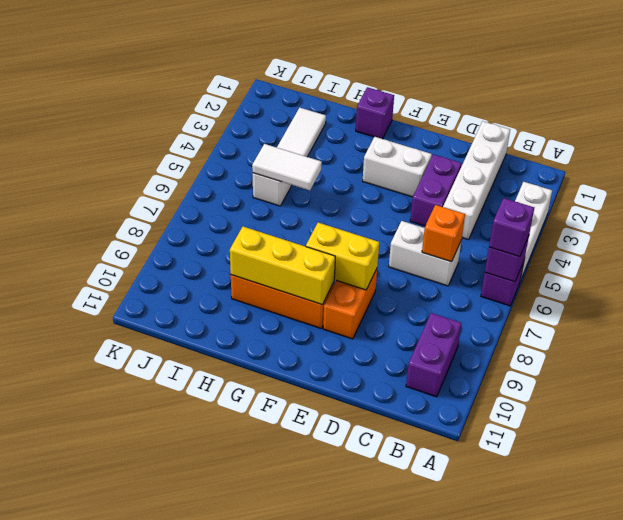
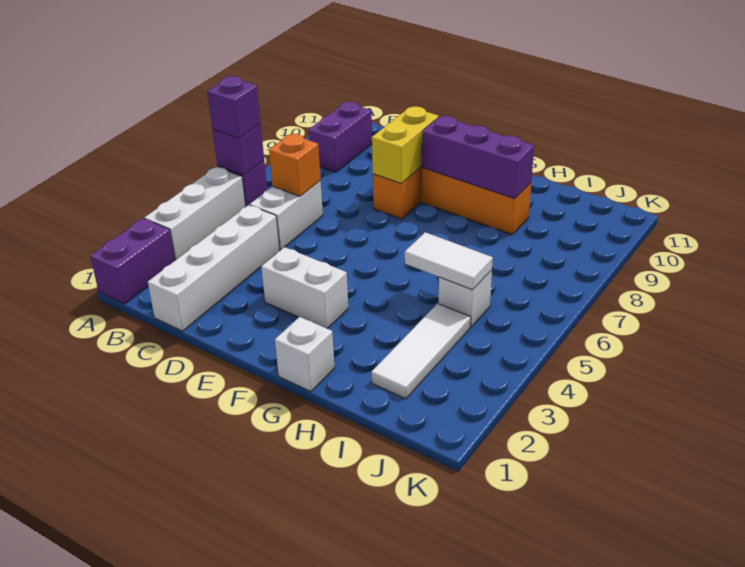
white brick C6:D6 level 1 -> white brick C5:C6 level 1
purple brick D3:D4 level 1 -> purple brick A1:A2 level 1
yellow brick E8:F8 level 2 -> yellow brick E8:E9 level 2
yellow brick F9:H9 level 2 -> purple brick F9:H9 level 2
purple brick G1 level 1 -> white brick G1 level 1

